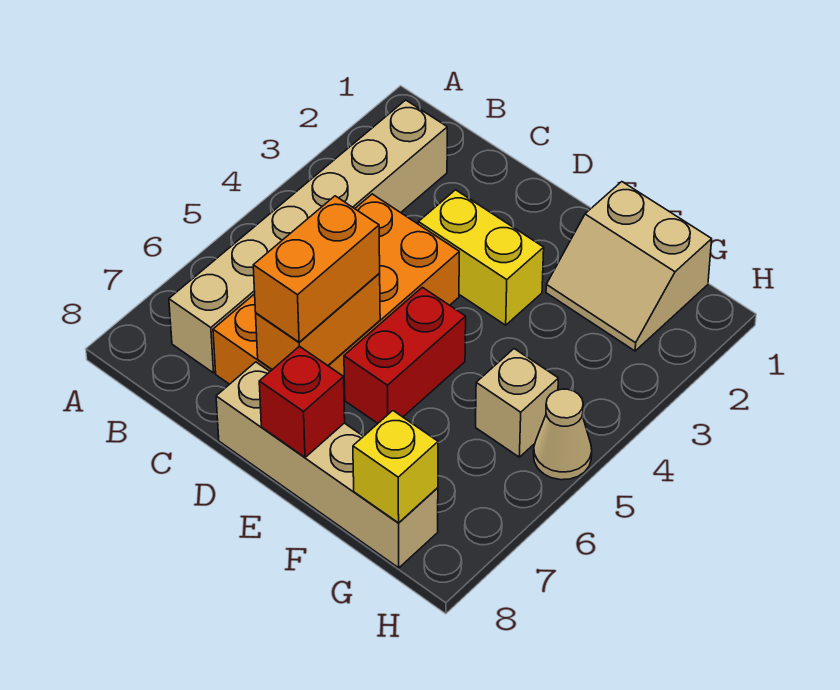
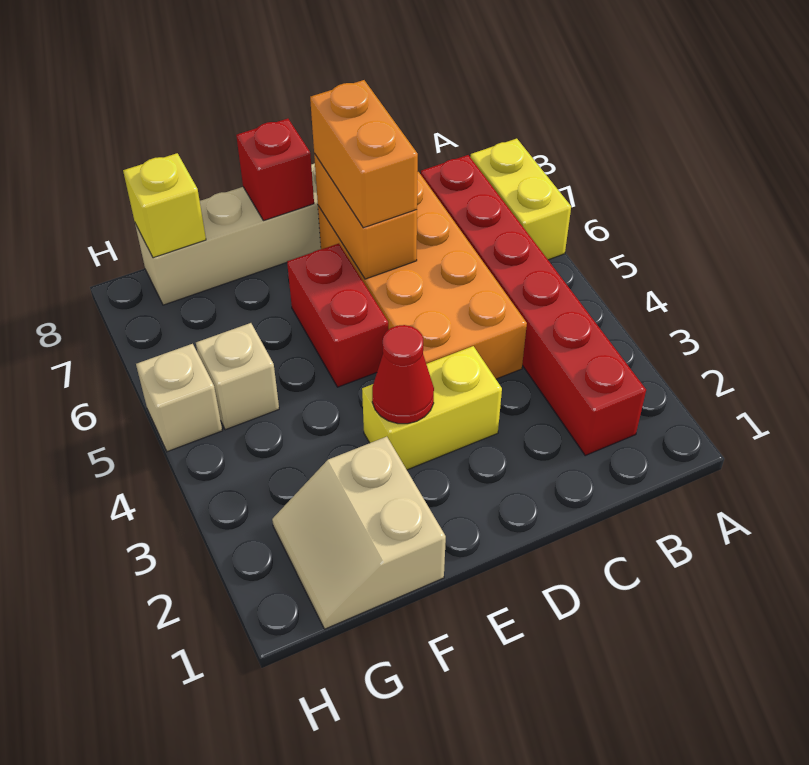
none -> yellow brick A6:A7 level 1
tan brick B2:B7 level 1 -> red brick B2:B7 level 1
none -> red cone E3 level 2
tan slope F1:G2 level 1 top 1 -> tan slope F1:G2 level 1 top F
tan cone H5 level 1 -> tan brick H5 level 1

